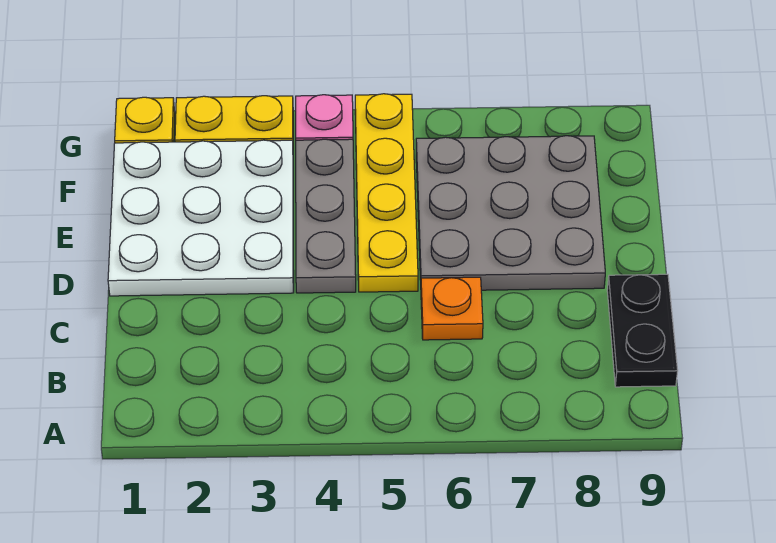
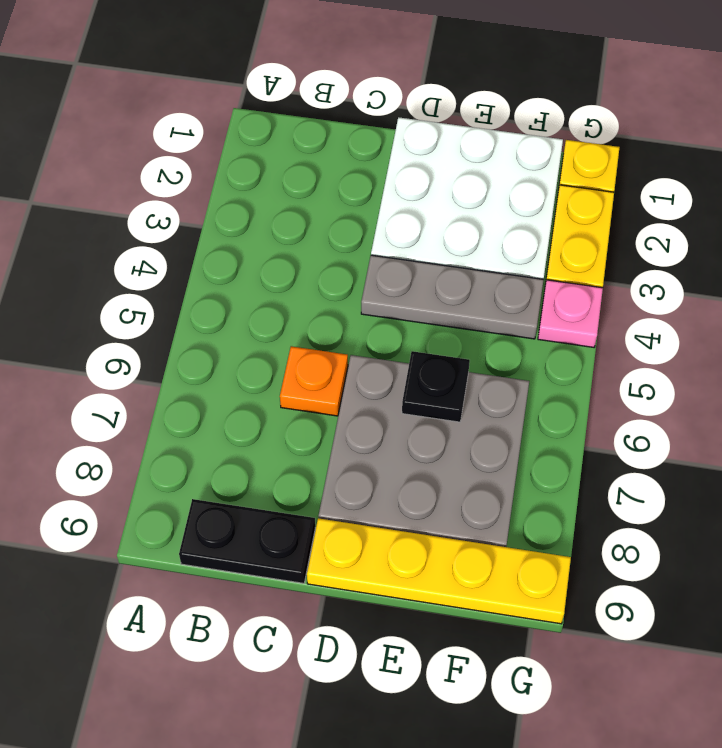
yellow plate D5:G5 level 1 -> yellow plate D9:G9 level 1
none -> black plate E6 level 2

